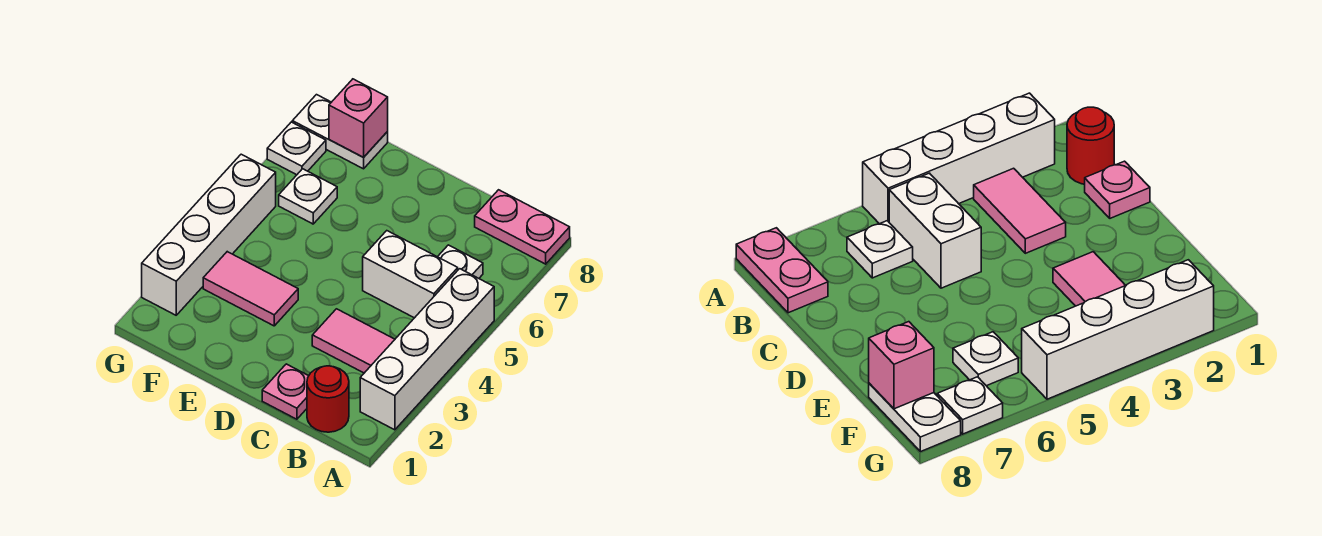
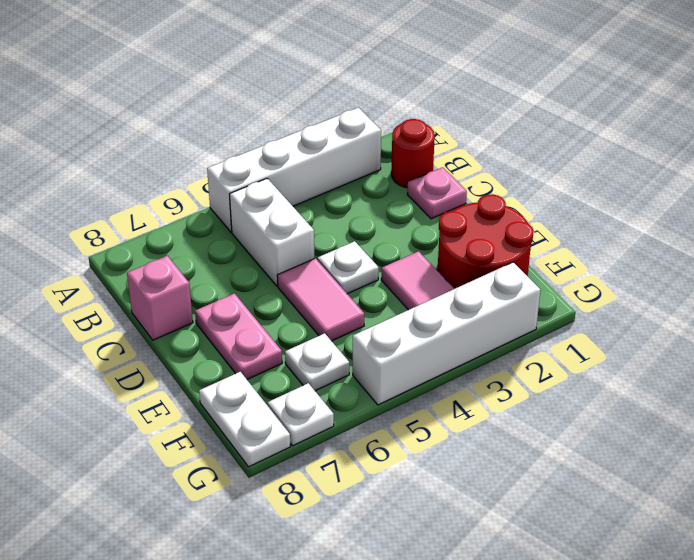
pink plate A8:B8 level 1 -> pink plate D7:E7 level 1
pink tile B3:C3 level 1 -> pink tile D5:E5 level 1
white plate B6 level 1 -> white plate D4 level 1
none -> red round brick E1:F2 level 1
pink brick F8 level 2 -> pink brick C8 level 1

